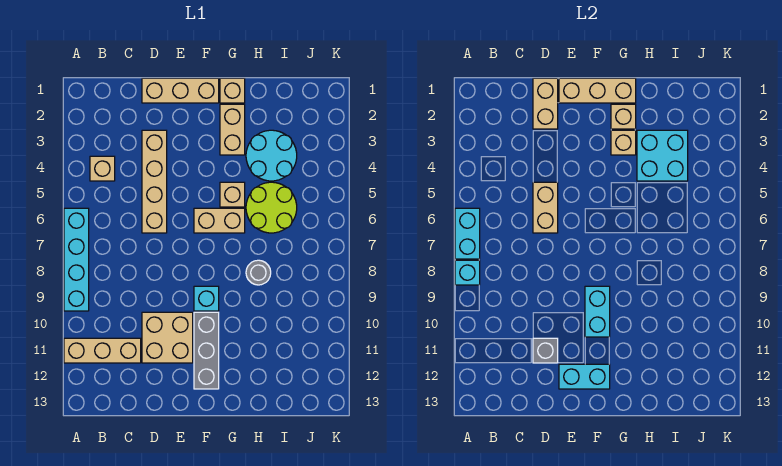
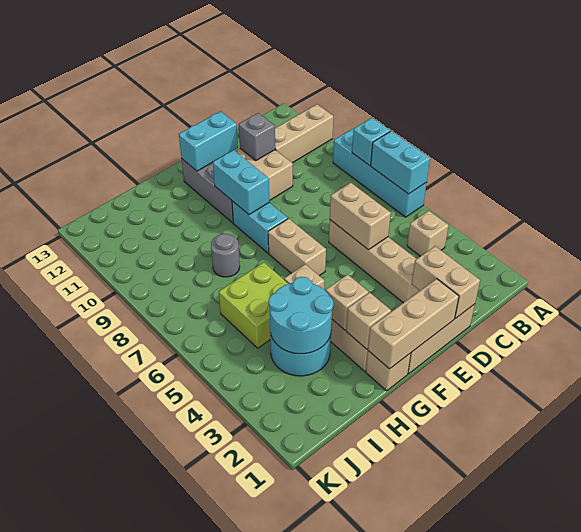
tan brick F6:G6 level 1 -> tan brick F6:F7 level 1
cyan brick F9 level 1 -> cyan brick F8:F9 level 1
cyan brick H3:I4 level 2 -> cyan round brick H3:I4 level 2
lime round brick H5:I6 level 1 -> lime brick H5:I6 level 1

